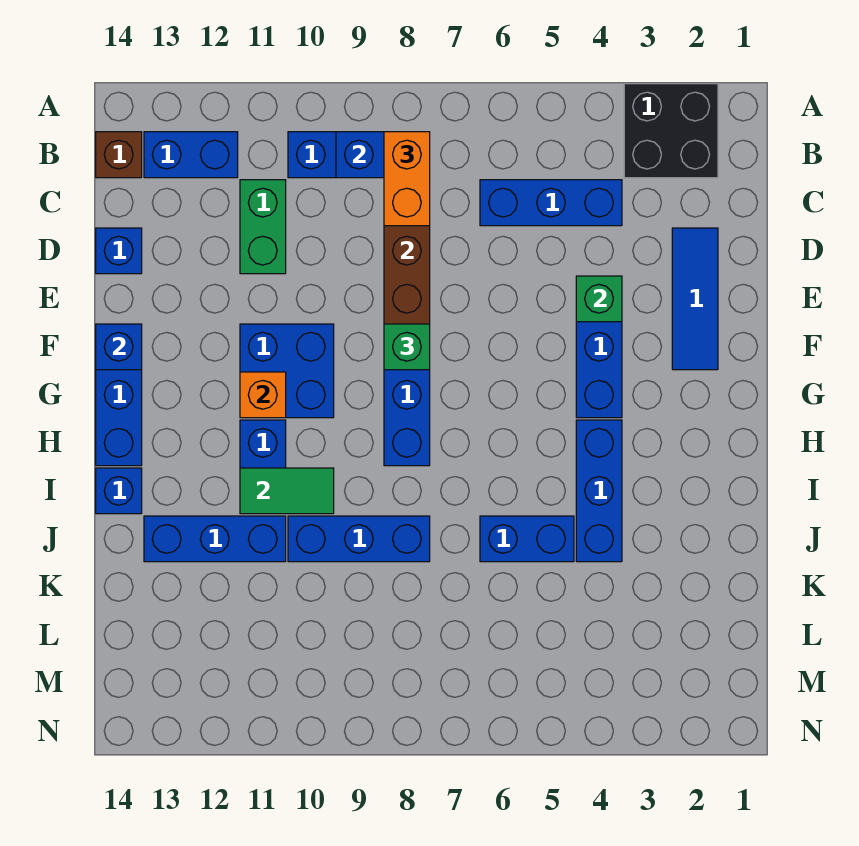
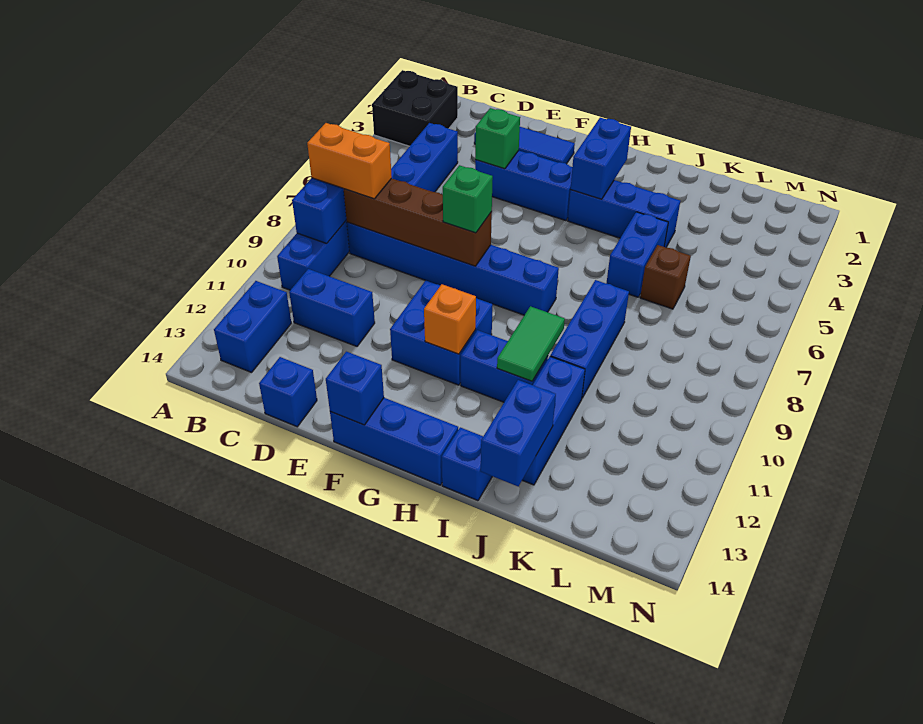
brown brick B14 level 1 -> brown brick K6 level 1
green brick C11:D11 level 1 -> blue brick C11:D11 level 1
none -> blue brick H3:H4 level 2
none -> blue brick J13:J14 level 2

